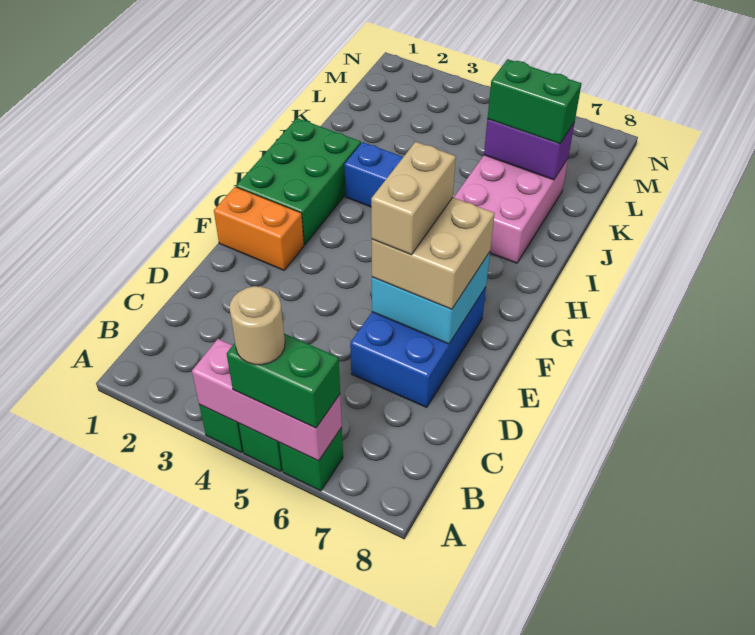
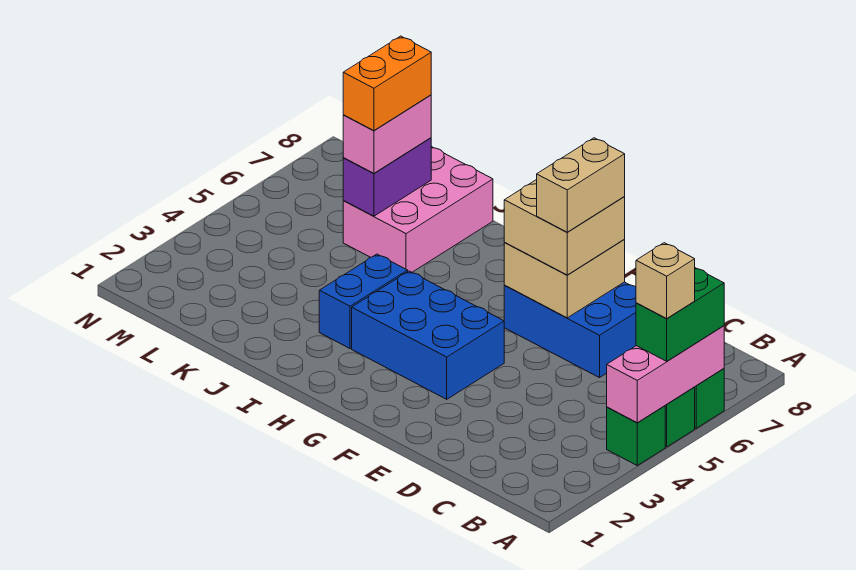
tan round brick A5 level 4 -> tan brick A5 level 4
cyan brick E6:F7 level 2 -> tan brick E6:F7 level 2
tan brick E6:F6 level 4 -> tan brick E6:E7 level 4
orange brick F1:F2 level 1 -> orange brick K6:K7 level 4
none -> blue brick F3:H4 level 1
green brick G1:I2 level 1 -> none
pink brick I6:K7 level 1 -> pink brick J6:K8 level 1
green brick K6:K7 level 3 -> pink brick K6:K7 level 3

